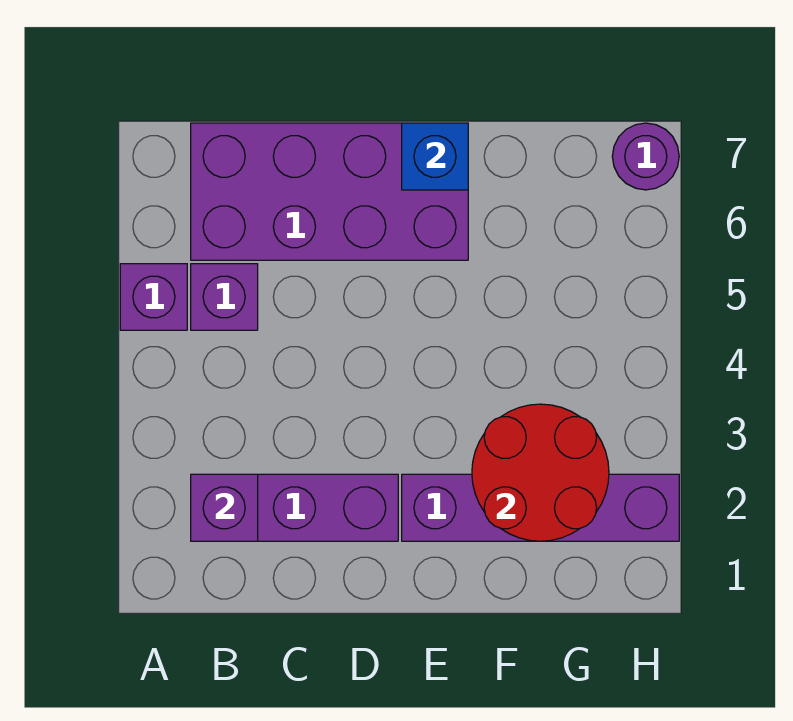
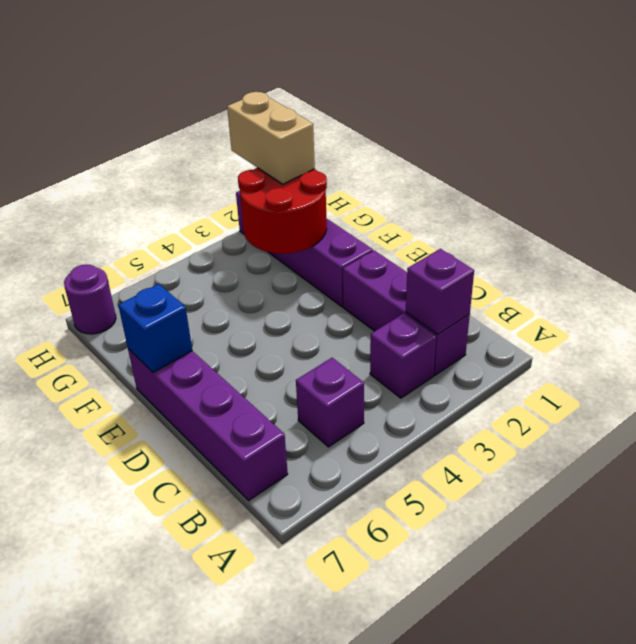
purple brick A5 level 1 -> purple brick B3 level 1
purple brick B6:E7 level 1 -> purple brick B7:E7 level 1
none -> tan brick G2:H2 level 3

